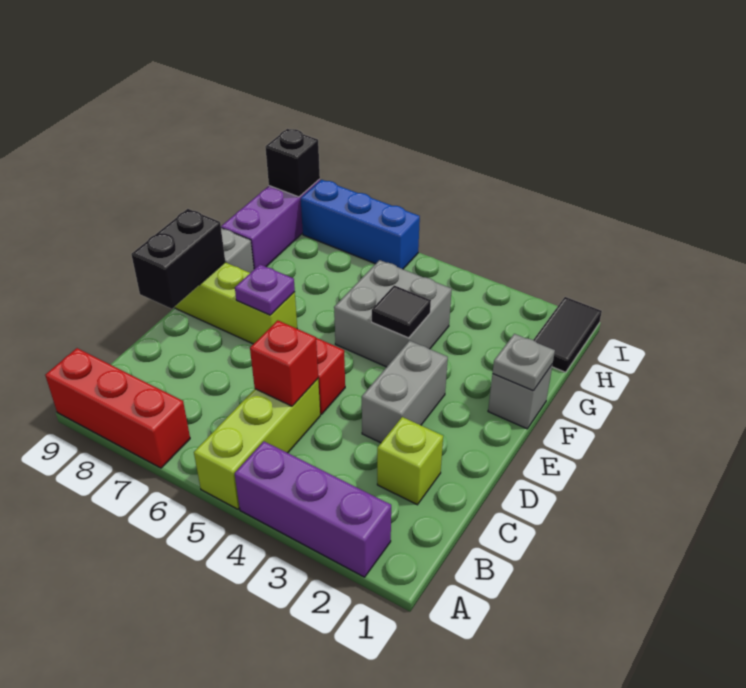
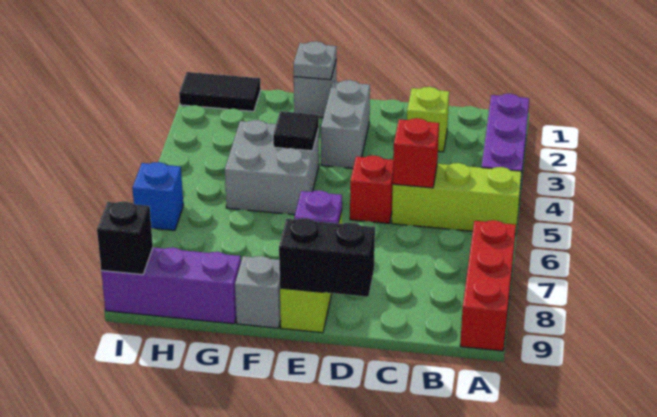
grey brick D3:E3 level 1 -> grey brick E2:E3 level 1
blue brick I6:I8 level 1 -> blue brick I6 level 1

